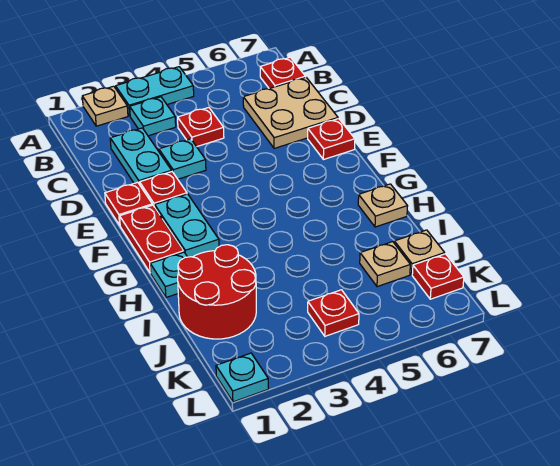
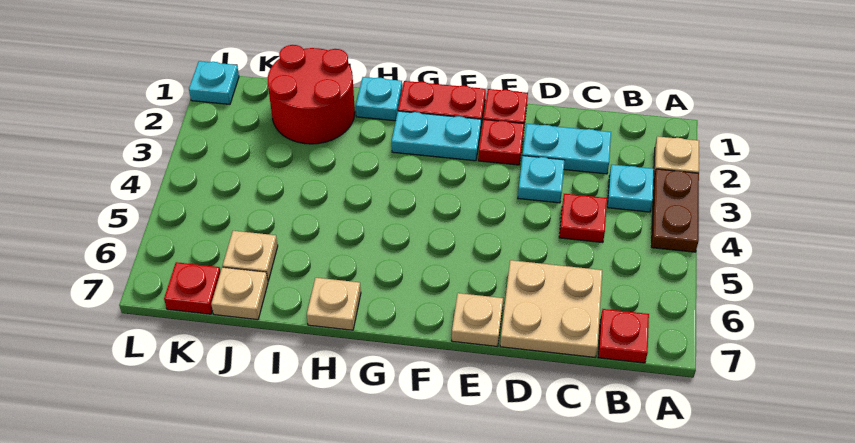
cyan plate A3:A4 level 1 -> brown plate A3:A4 level 1
red plate E7 level 1 -> tan plate E7 level 1
red plate K4 level 1 -> none

